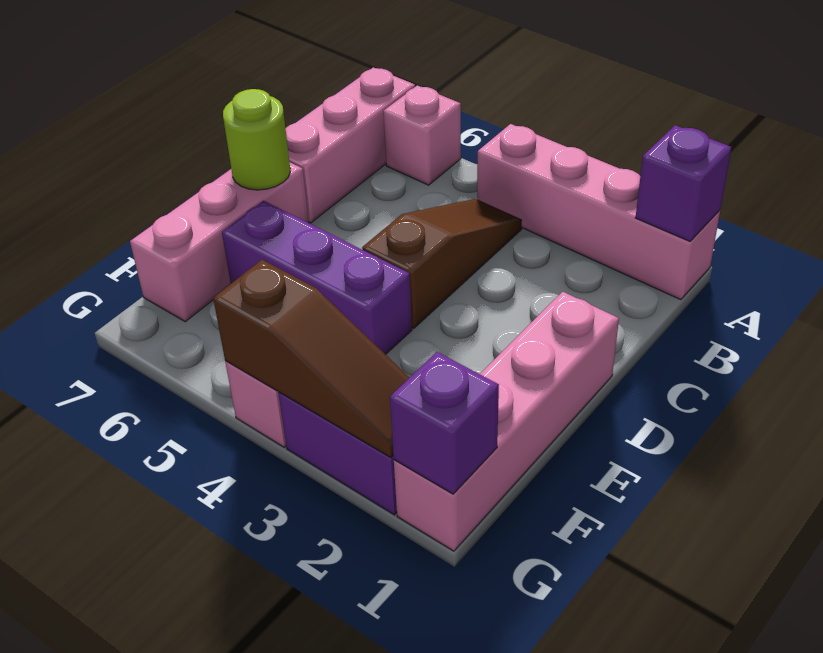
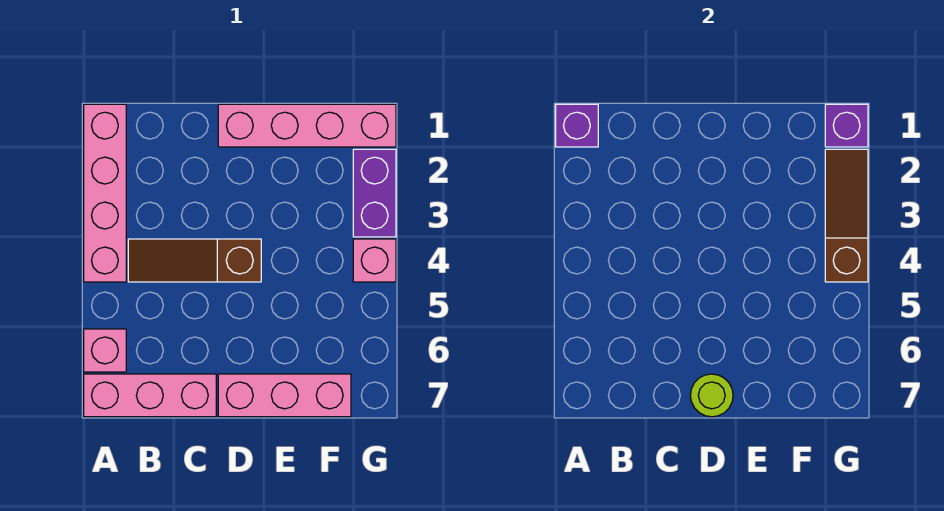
purple brick E4:E6 level 1 -> none

